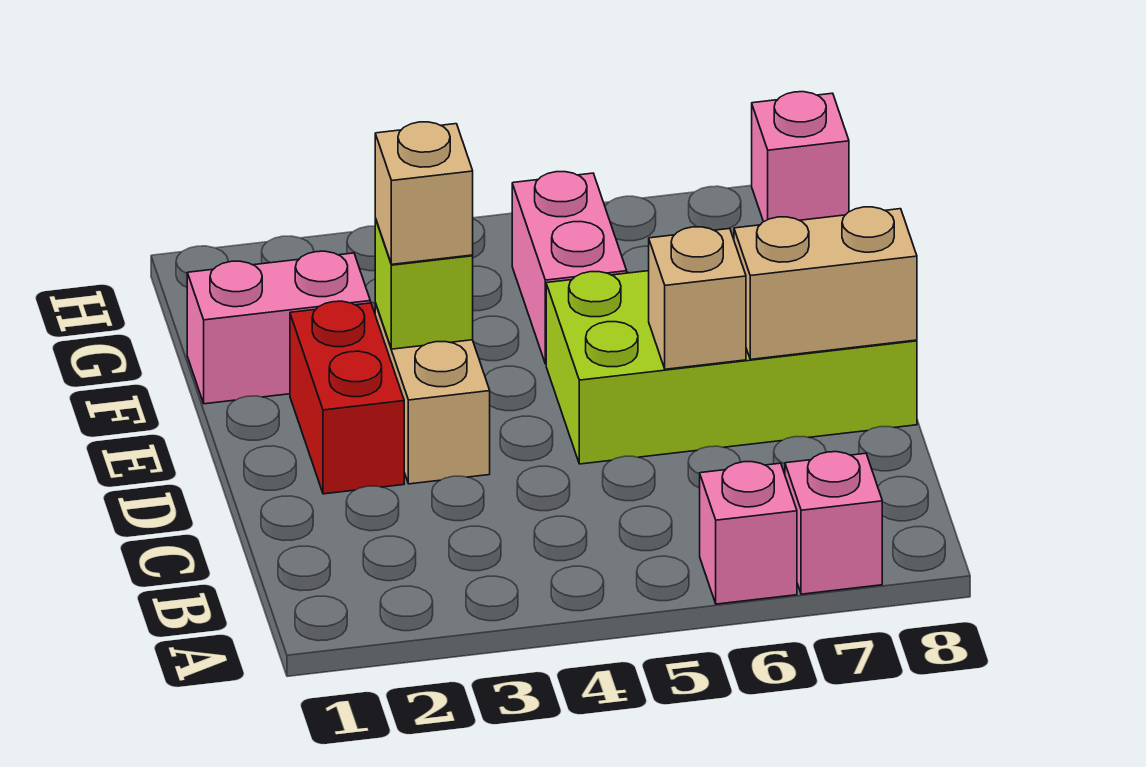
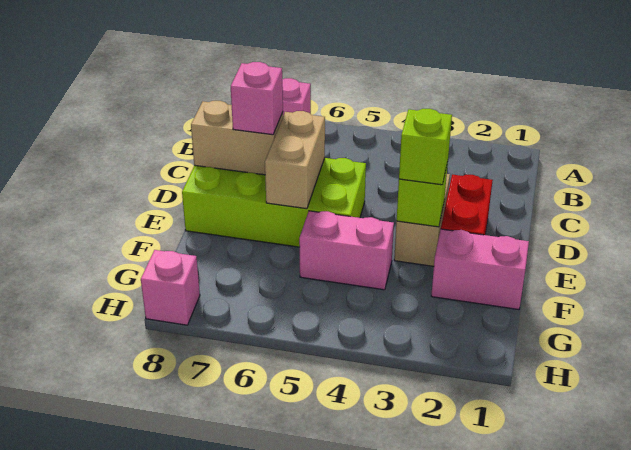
pink brick A6 level 1 -> pink brick D7 level 3
tan brick D6 level 2 -> tan brick D6:E6 level 2
tan brick E3 level 3 -> lime brick E3 level 3
pink brick F5:G5 level 1 -> pink brick F4:F5 level 1

